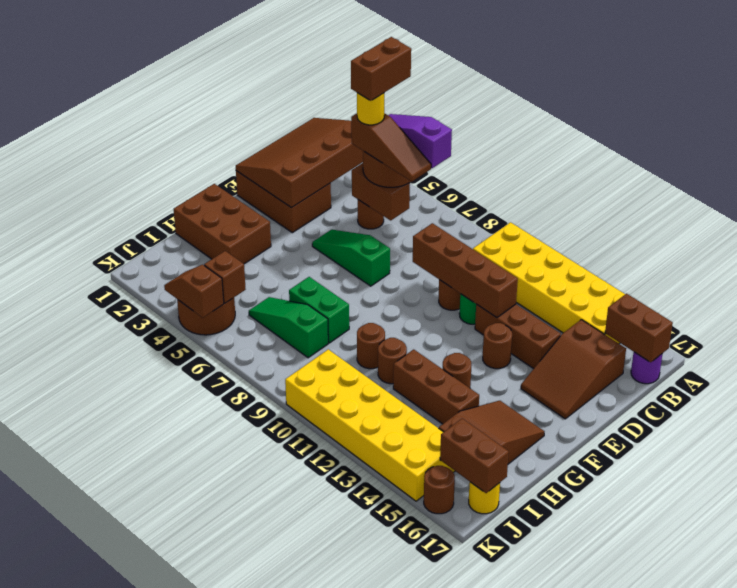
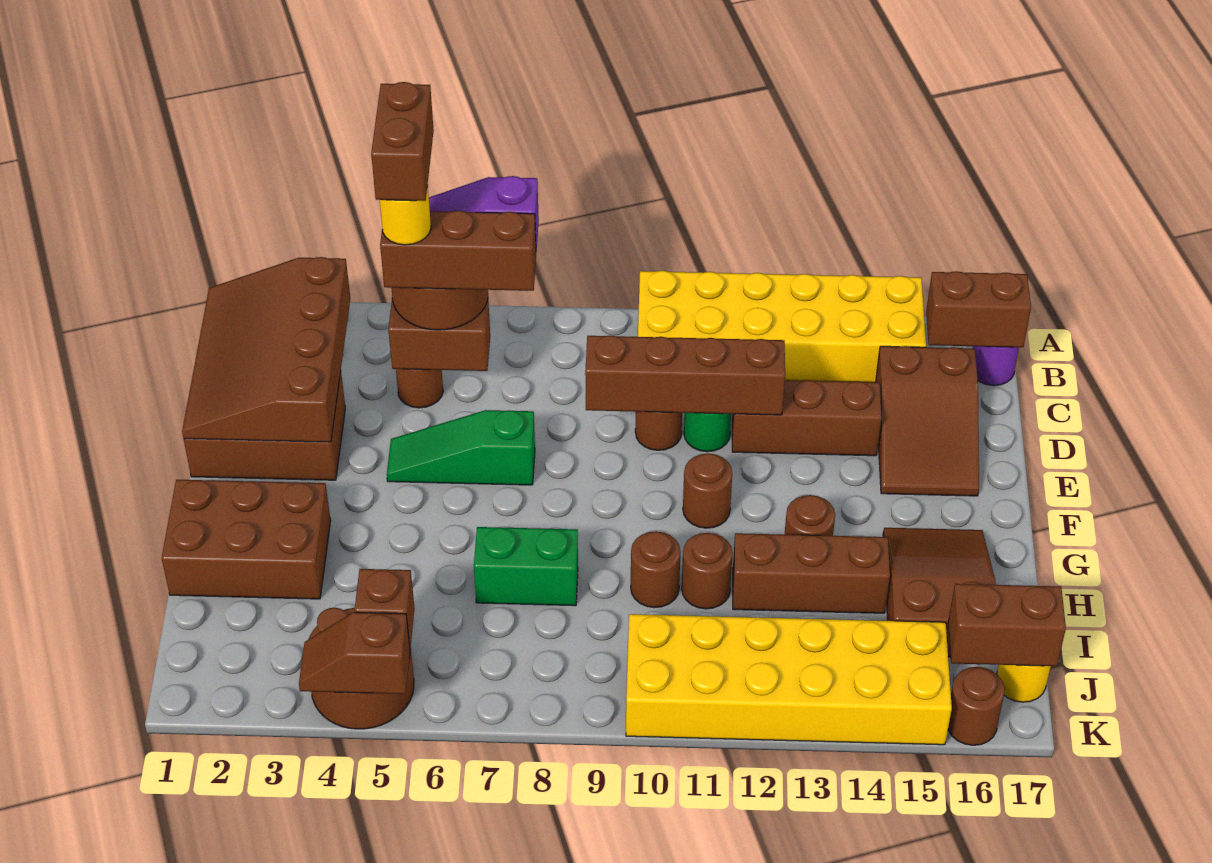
brown slope C5:C7 level 4 top 5 -> brown brick C5:C7 level 4
brown round brick E13 level 1 -> brown round brick F11 level 1
green slope I6:I8 level 1 top 8 -> none

